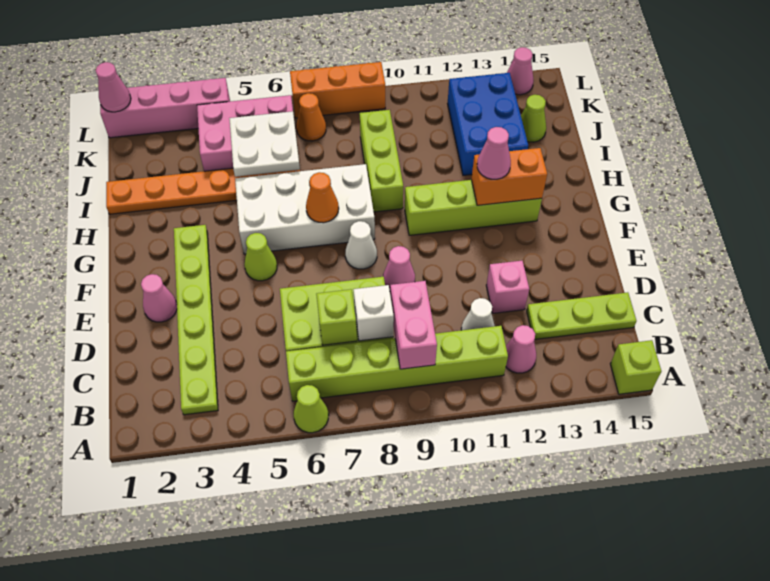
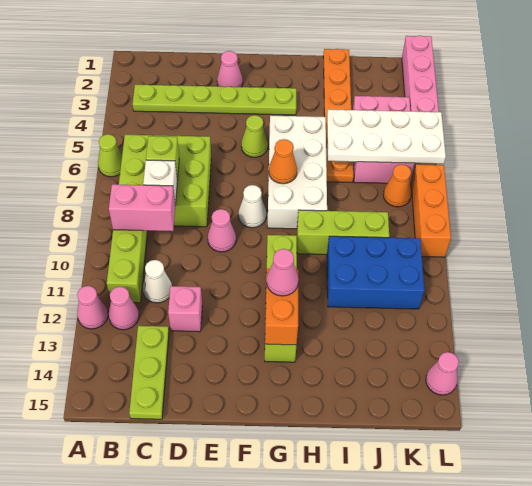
lime brick A15 level 1 -> none
white plate I5:J6 level 2 -> white plate I5:L6 level 2
blue brick I12:K13 level 1 -> blue brick I10:K11 level 1
lime cone J14 level 1 -> none
pink cone L1 level 2 -> pink cone A12 level 1

